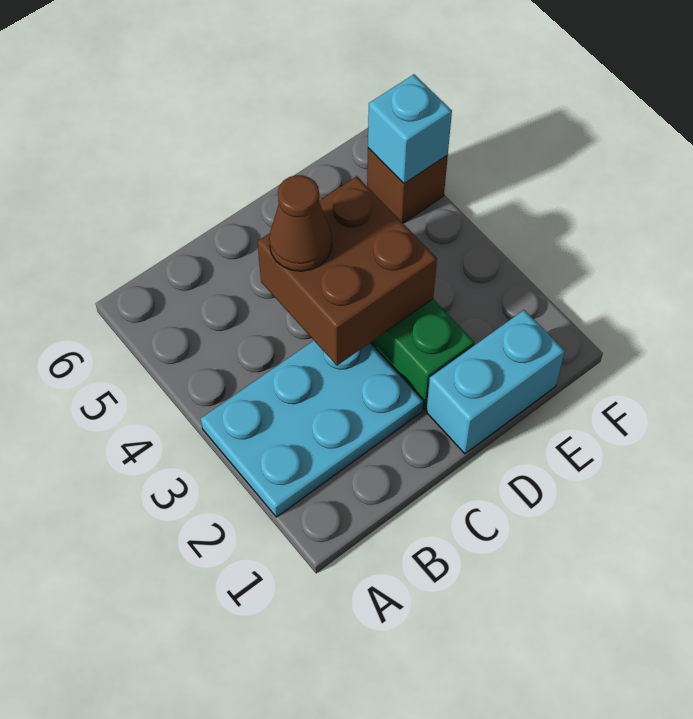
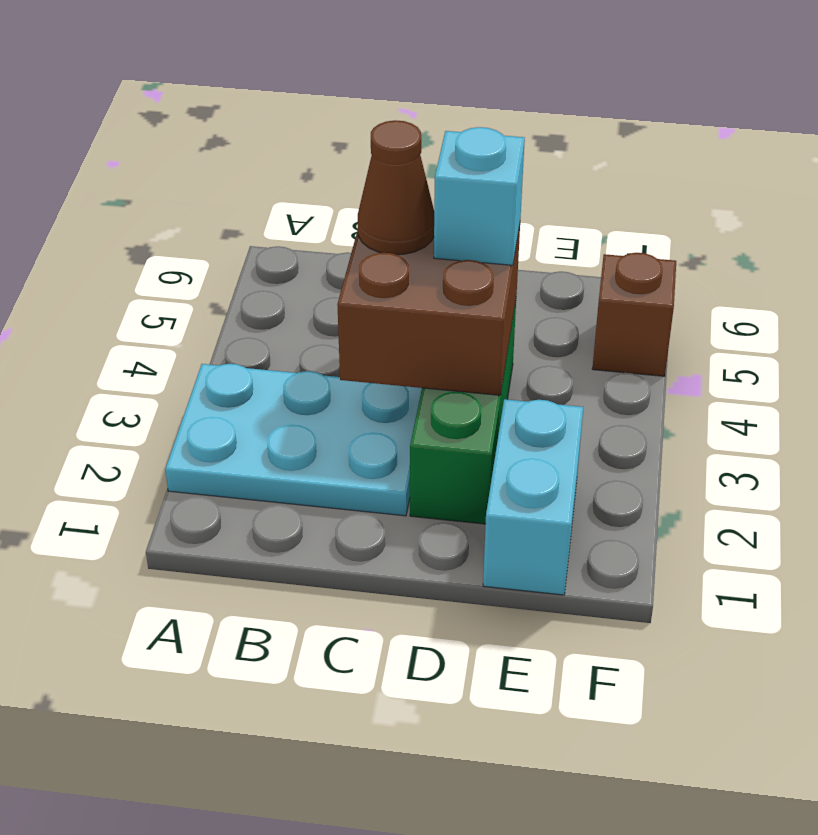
cyan brick D1:E1 level 1 -> cyan brick E1:E2 level 1
cyan brick F5 level 2 -> cyan brick D4 level 3

